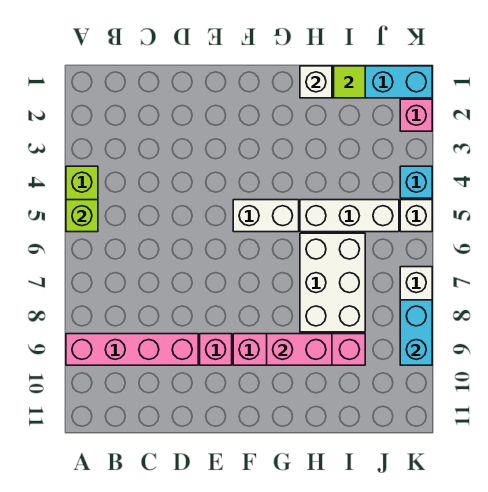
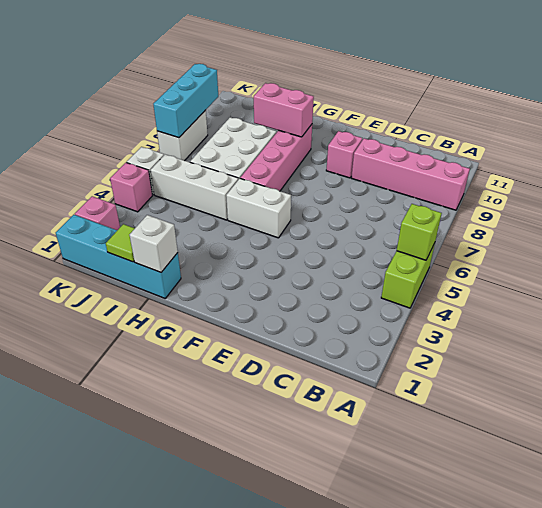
pink brick F9:I9 level 1 -> pink brick G6:G9 level 1
cyan brick K4 level 1 -> pink brick K4 level 1
cyan brick K8:K9 level 2 -> cyan brick K7:K9 level 2

